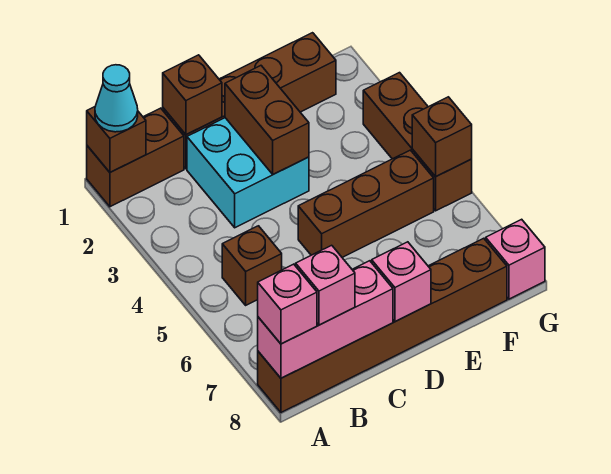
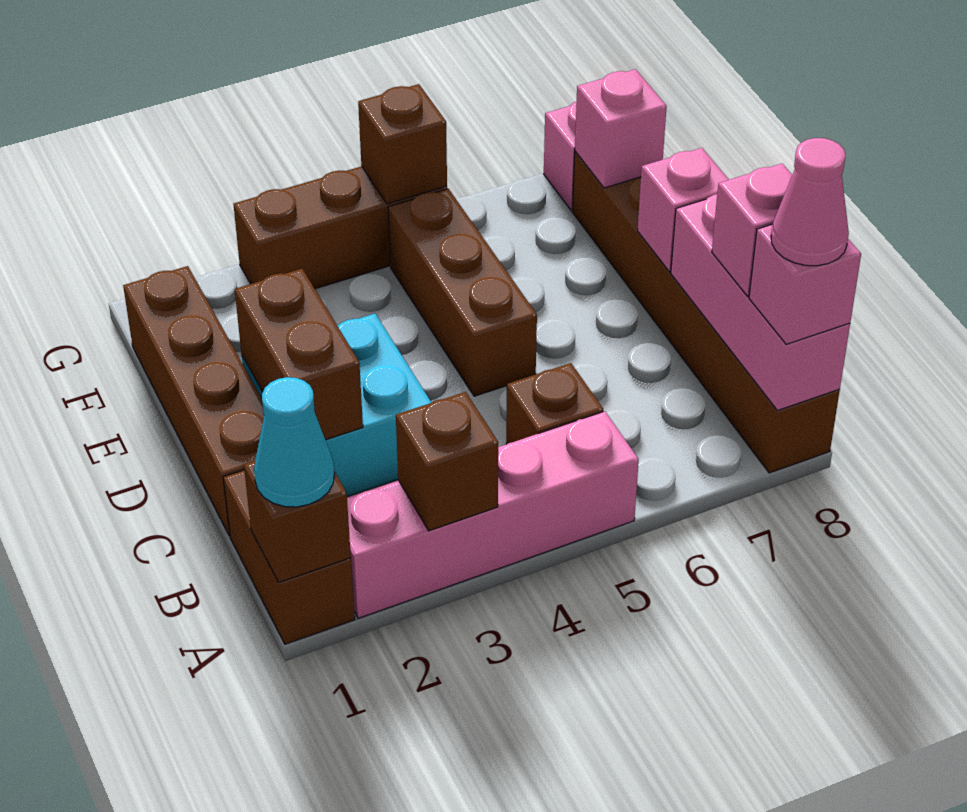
none -> pink brick A2:A5 level 1
none -> pink cone A8 level 4
brown brick C1 level 2 -> brown brick A3 level 2
brown brick D2:D3 level 2 -> brown brick C2:D2 level 2
none -> pink brick F8 level 2

